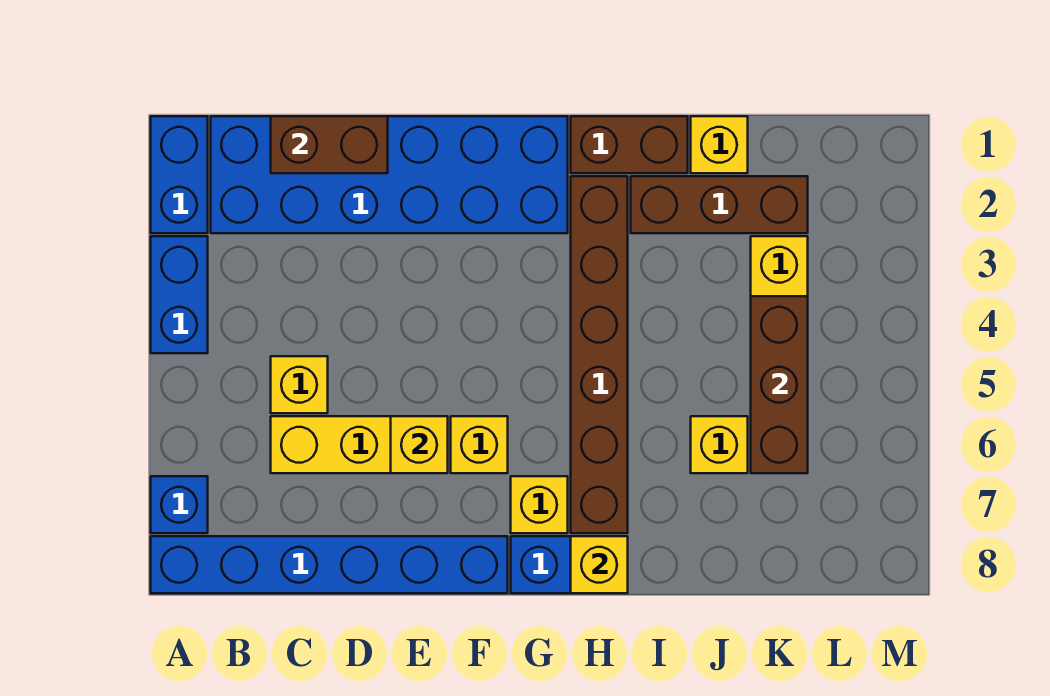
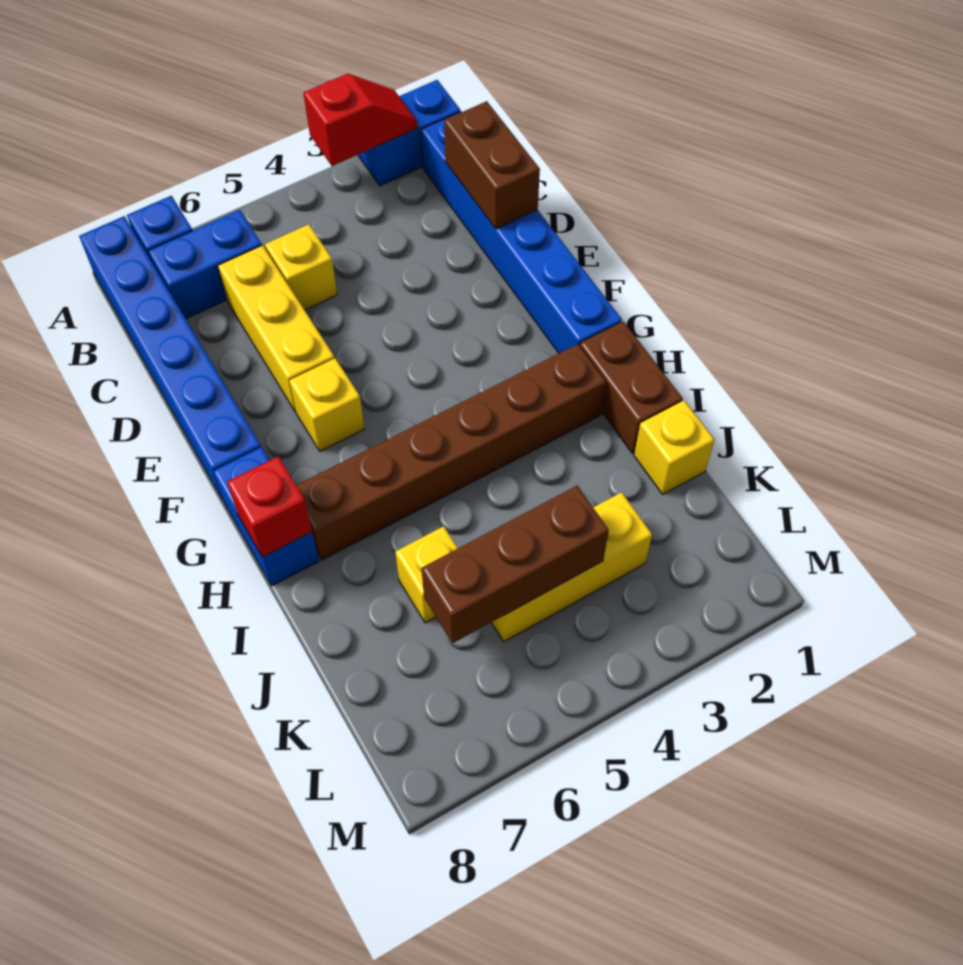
none -> red slope A2:A3 level 2 top 3
blue brick A3:A4 level 1 -> blue brick B6:B7 level 1
blue brick B1:G2 level 1 -> blue brick B1:G1 level 1
yellow brick E6 level 2 -> none
yellow brick G7 level 1 -> none
yellow brick H8 level 2 -> red brick H8 level 2
brown brick I2:K2 level 1 -> none

